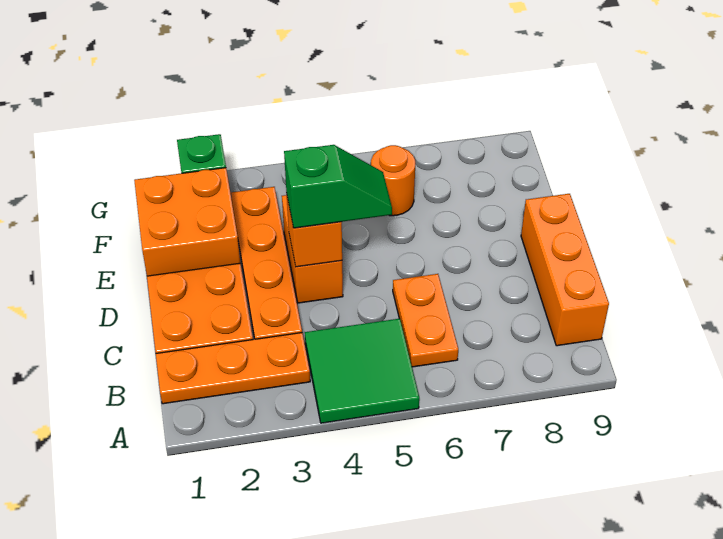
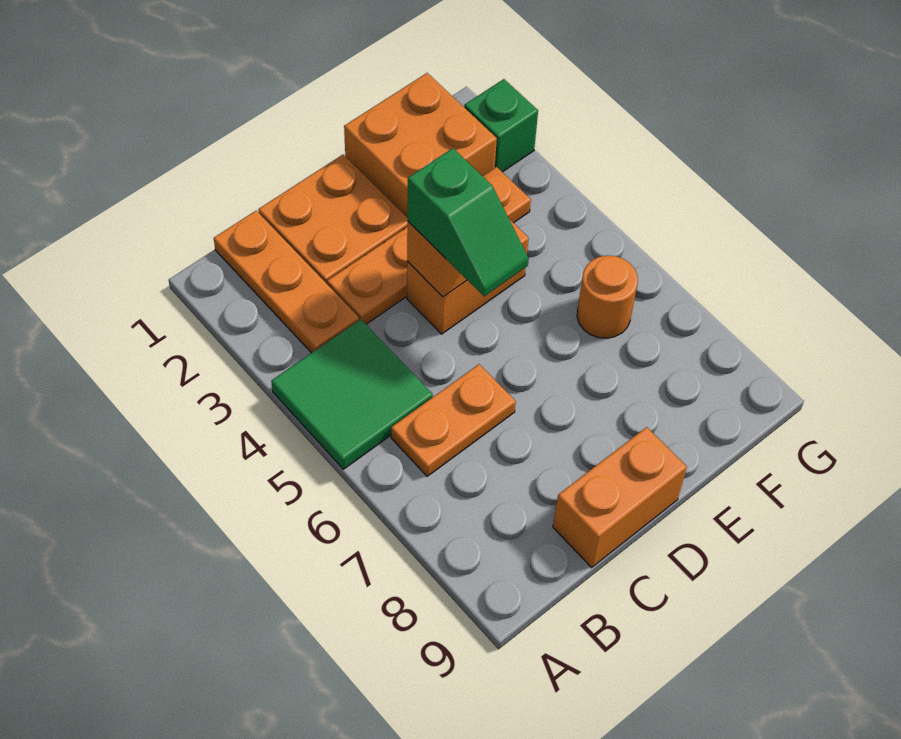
orange brick B9:D9 level 1 -> orange brick C9:D9 level 1

